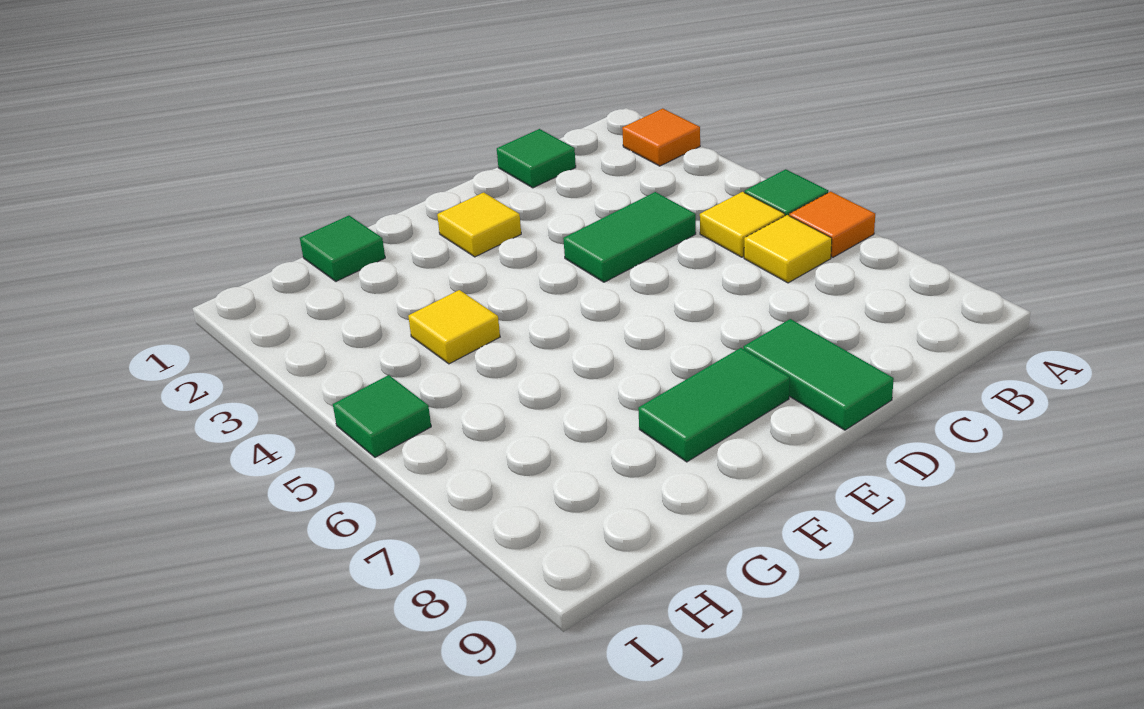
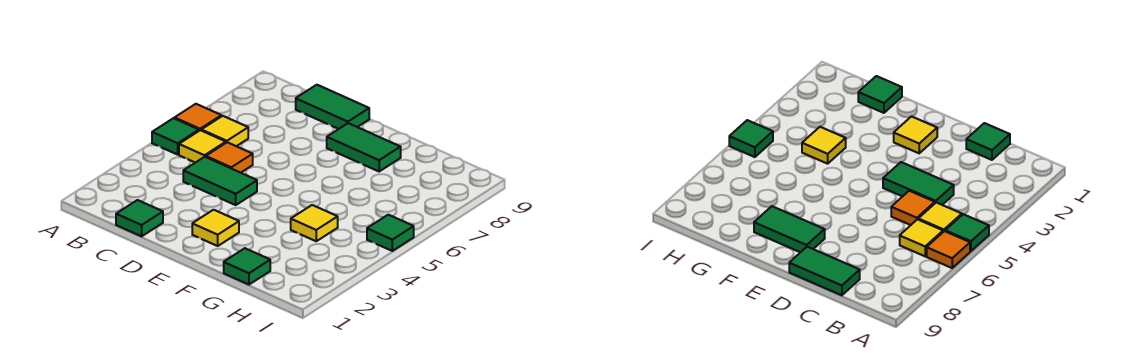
orange tile A2 level 1 -> orange tile C5 level 1
green tile D8:D9 level 1 -> green tile C9:D9 level 1

